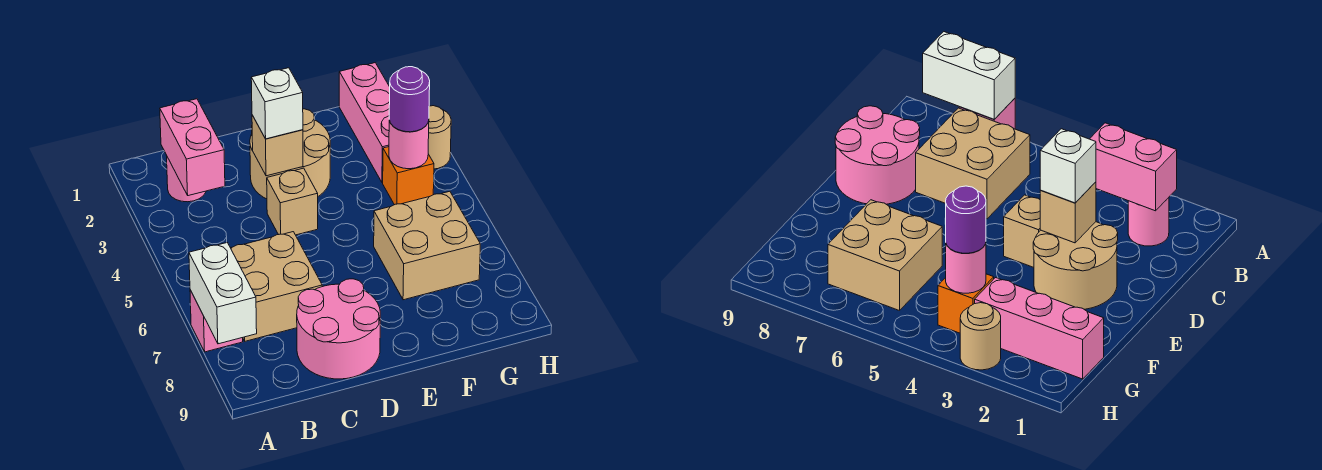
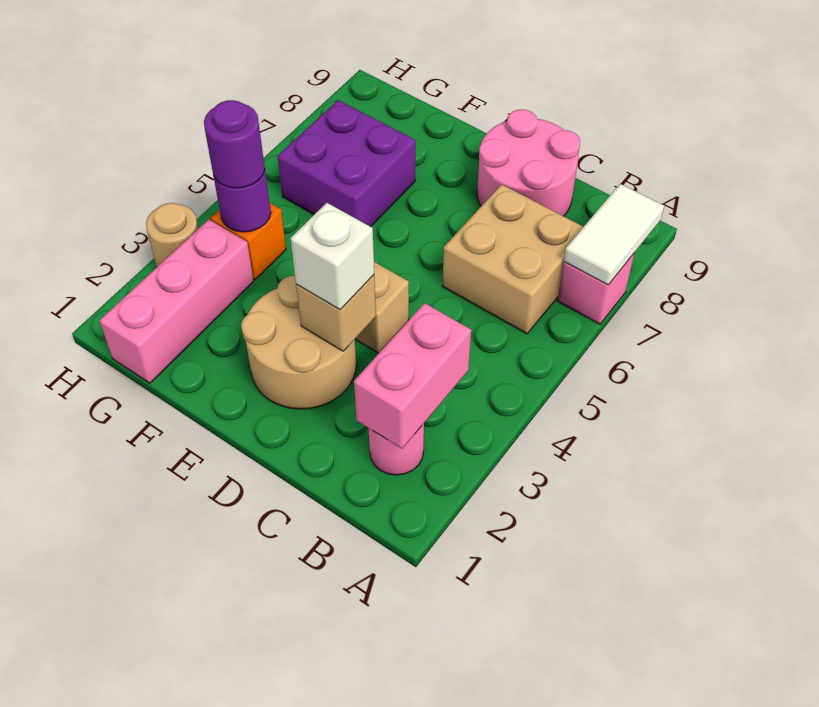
white brick A7:A8 level 2 -> white tile A7:A8 level 2
tan brick F6:G7 level 1 -> purple brick F6:G7 level 1
pink round brick G4 level 2 -> purple round brick G4 level 2

